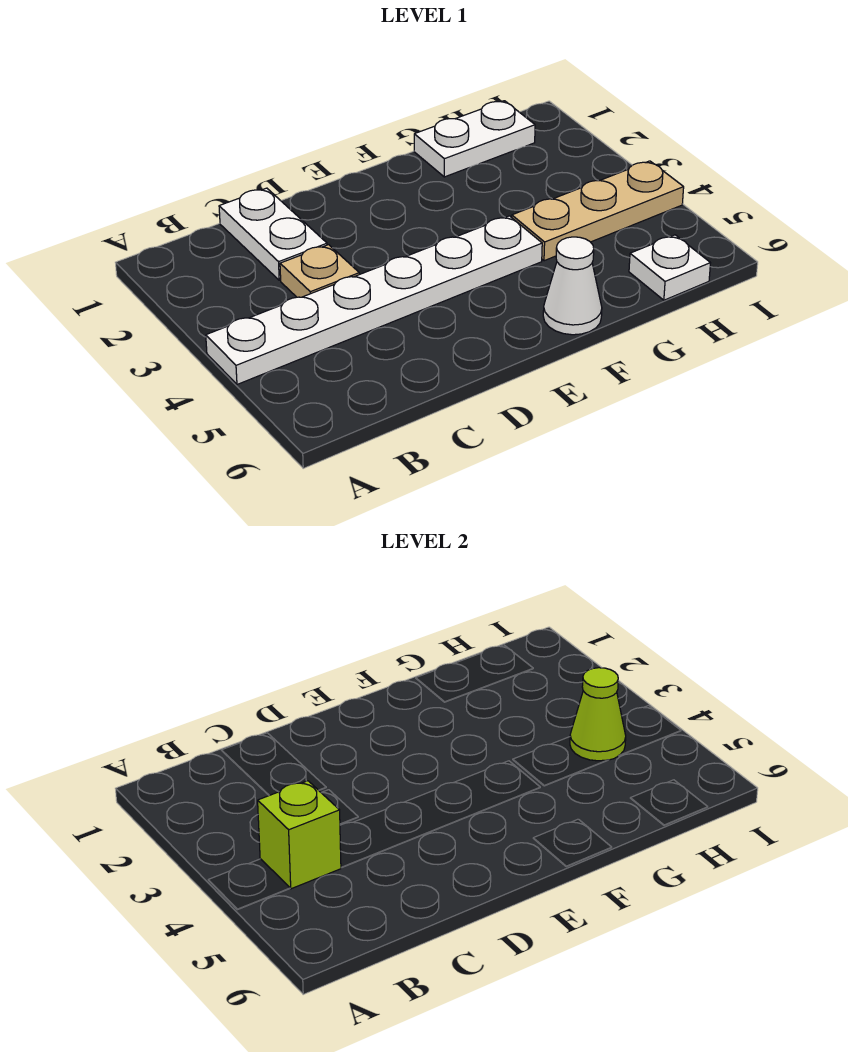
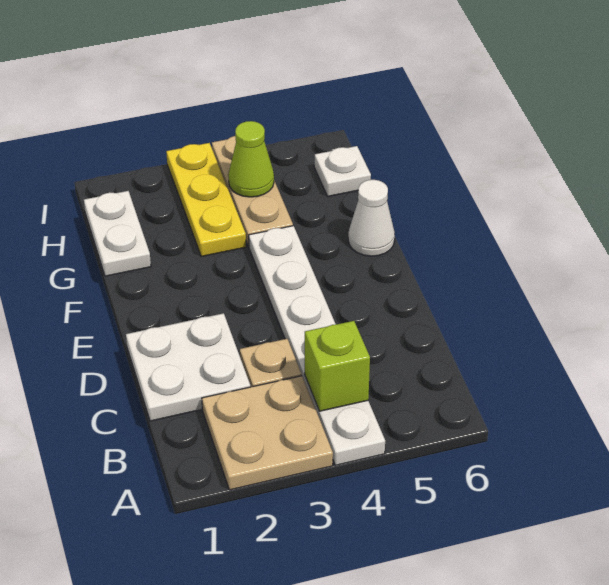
none -> tan plate A2:B3 level 1
white plate C1:C2 level 1 -> white plate C1:D2 level 1
none -> yellow plate G3:I3 level 1

